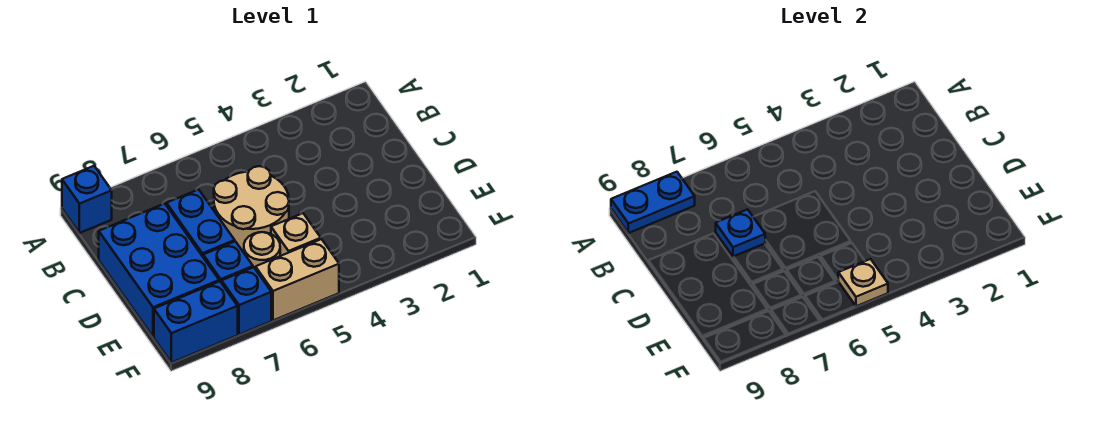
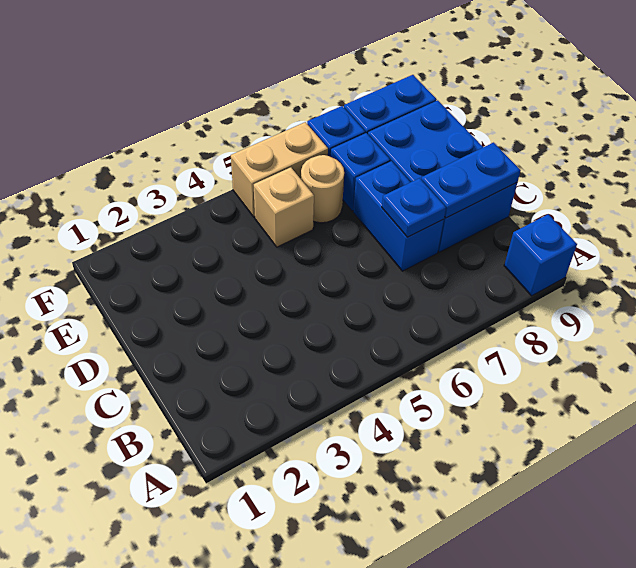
blue plate A8:A9 level 2 -> blue plate C8:C9 level 2
tan round brick C5:D6 level 1 -> none
tan plate F5 level 2 -> none

